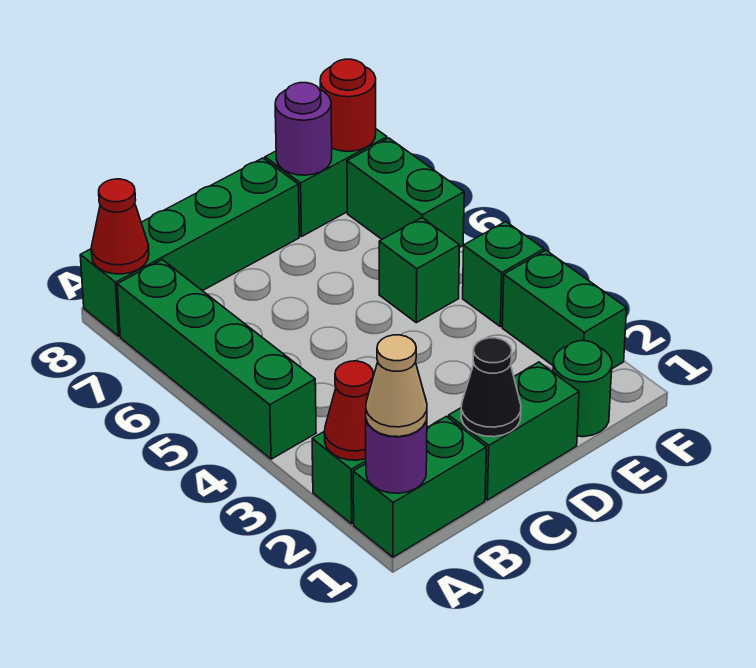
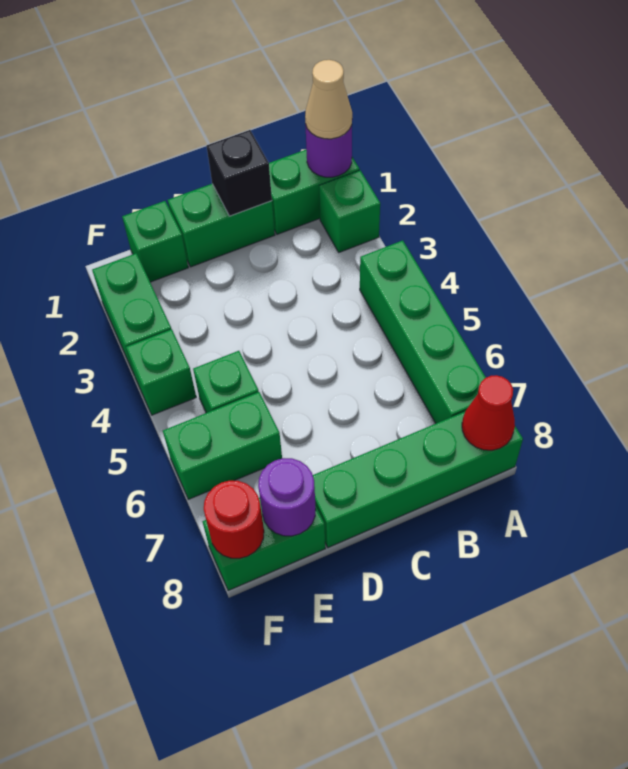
red cone A2 level 2 -> none
black cone C1 level 2 -> black brick C1 level 2
green round brick E1 level 1 -> green brick E1 level 1
green brick F6:F7 level 1 -> green brick E6:F6 level 1

